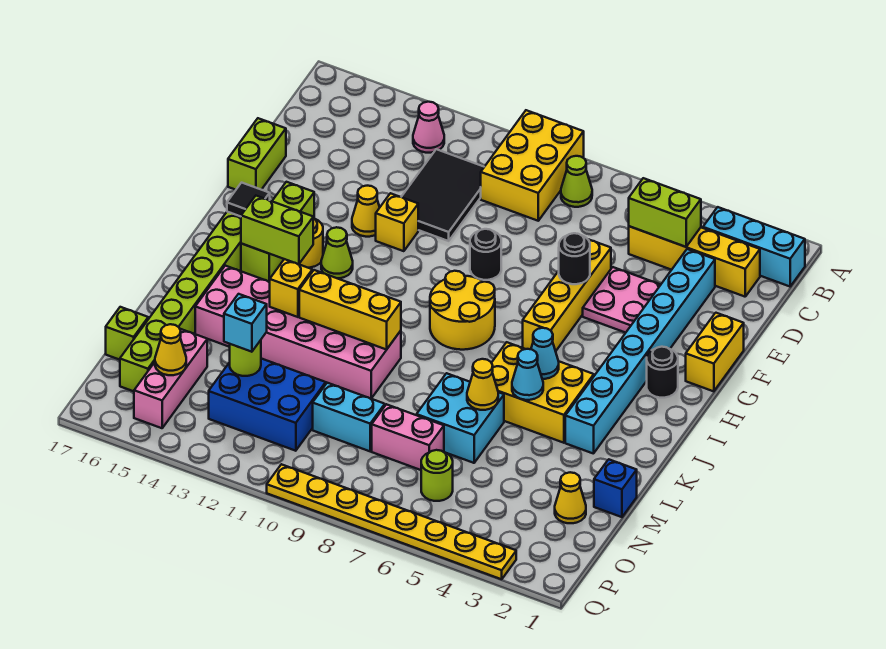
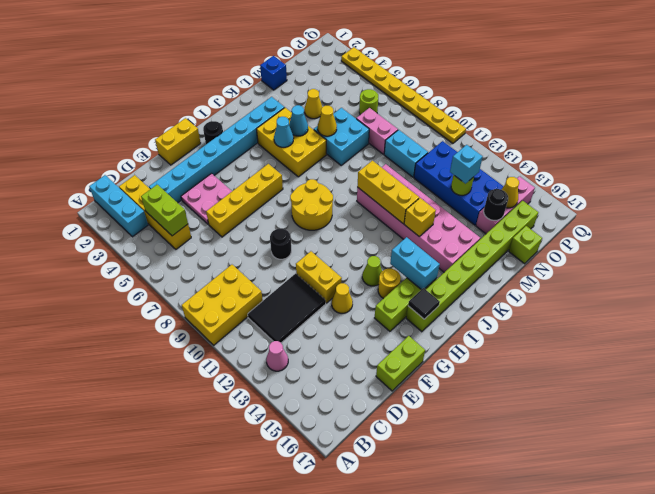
lime cone B8 level 1 -> none
black round brick F6 level 2 -> black round brick N15 level 2
yellow brick F12 level 1 -> yellow brick F11:F12 level 1
lime brick I14:I15 level 2 -> cyan brick I14:I15 level 2
yellow cone N2 level 1 -> yellow cone M4 level 1
blue brick N11:O13 level 1 -> blue brick N11:O14 level 1

